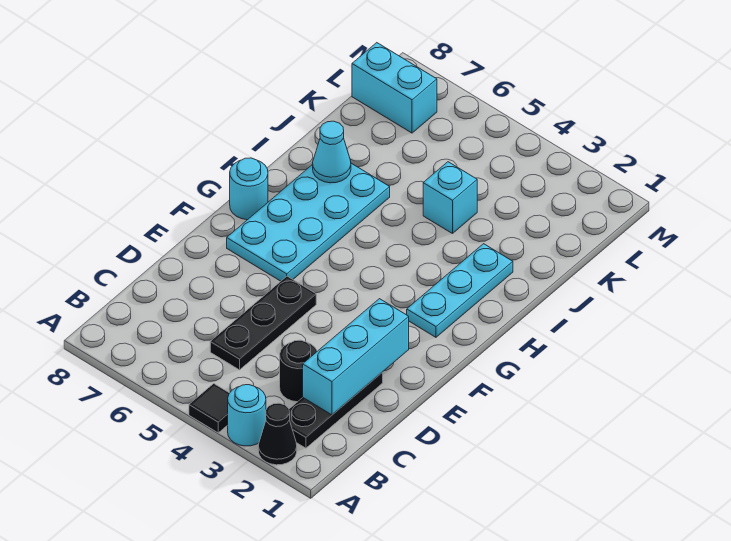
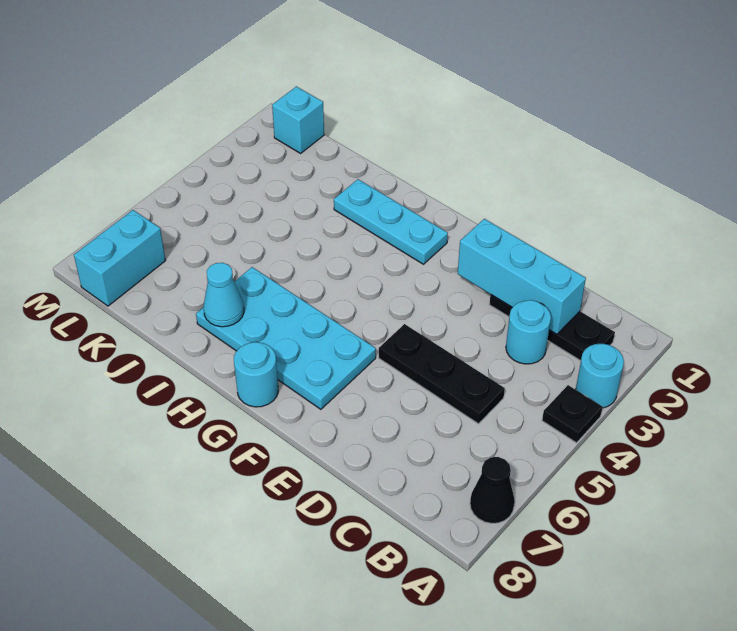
black cone A2 level 1 -> black cone A7 level 1
black tile A4 level 1 -> black plate A4 level 1
black round brick C3 level 1 -> cyan round brick C3 level 1
cyan brick J4 level 1 -> cyan brick L1 level 1

